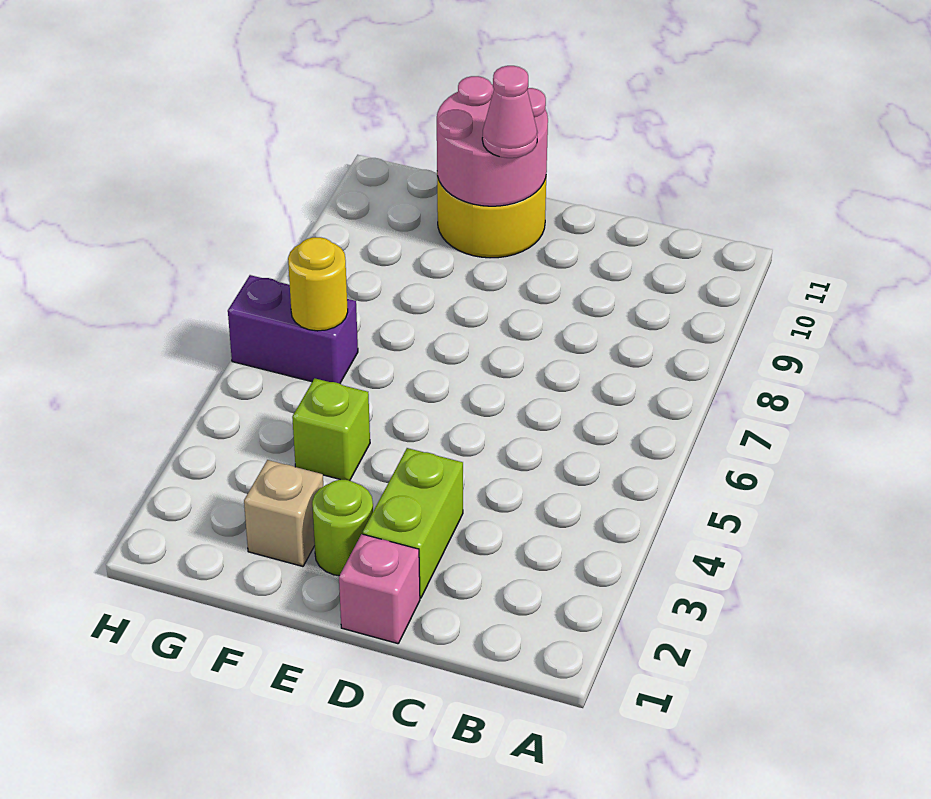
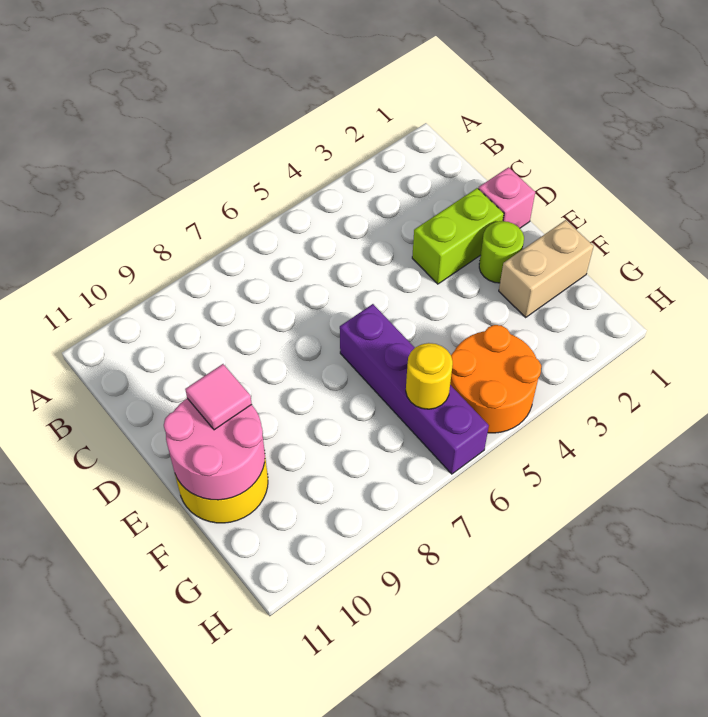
pink cone E10 level 3 -> pink tile E10 level 3
tan brick F2 level 1 -> tan brick F1:F2 level 1
lime brick F4 level 1 -> none
none -> orange round brick G4:H5 level 1
purple brick G6:H6 level 1 -> purple brick E6:H6 level 1

